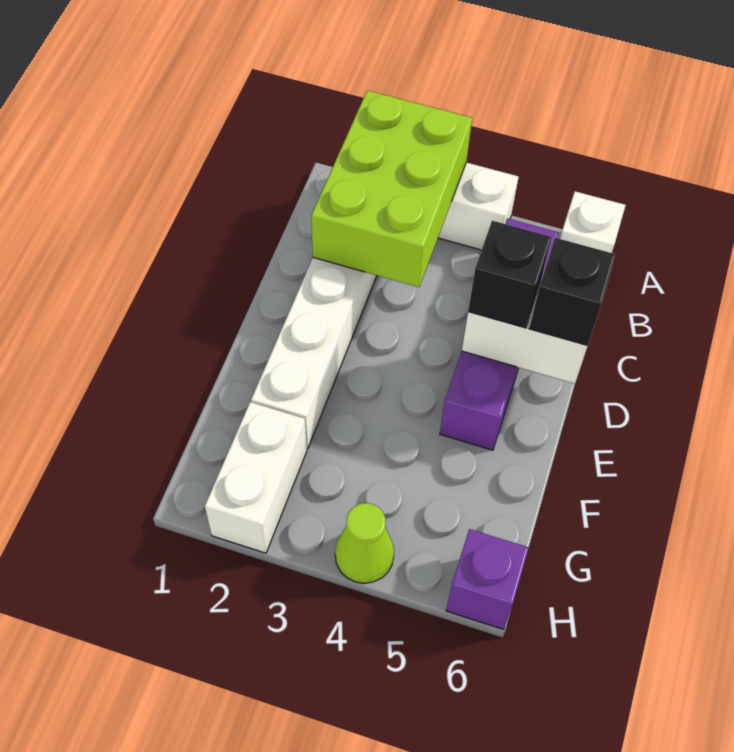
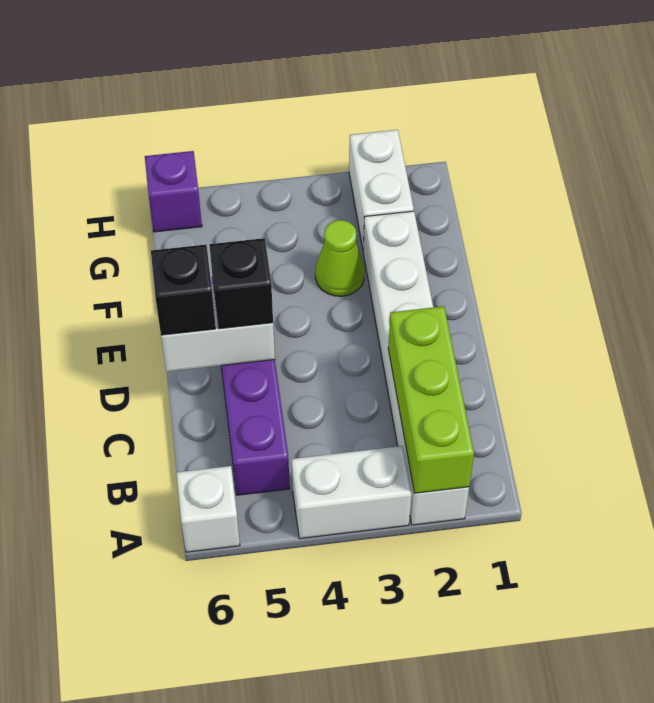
lime brick A2:C3 level 2 -> lime brick A2:C2 level 2
lime cone H4 level 1 -> lime cone F3 level 1

